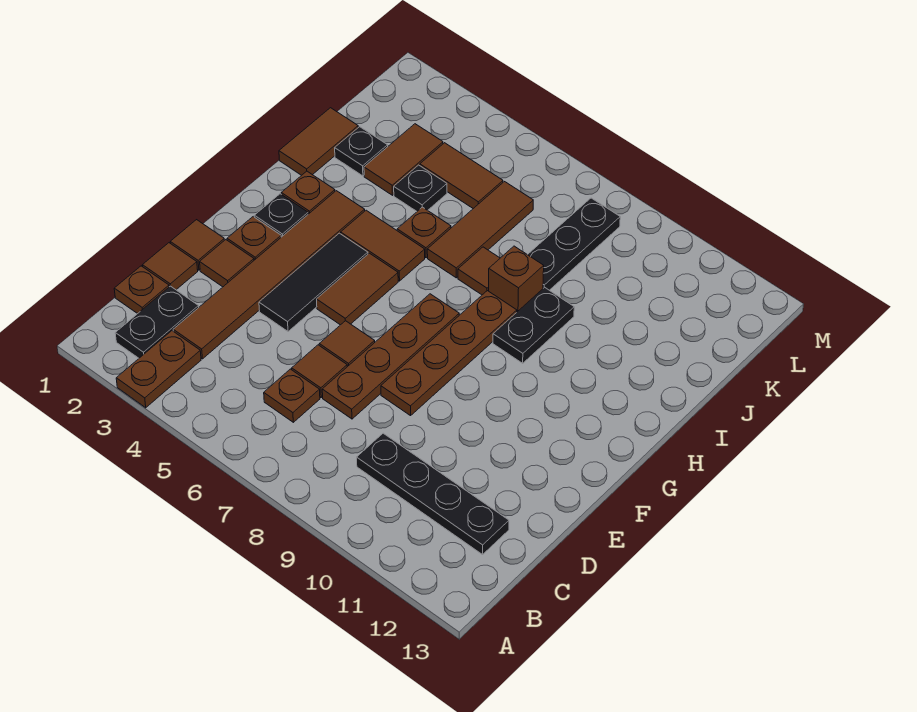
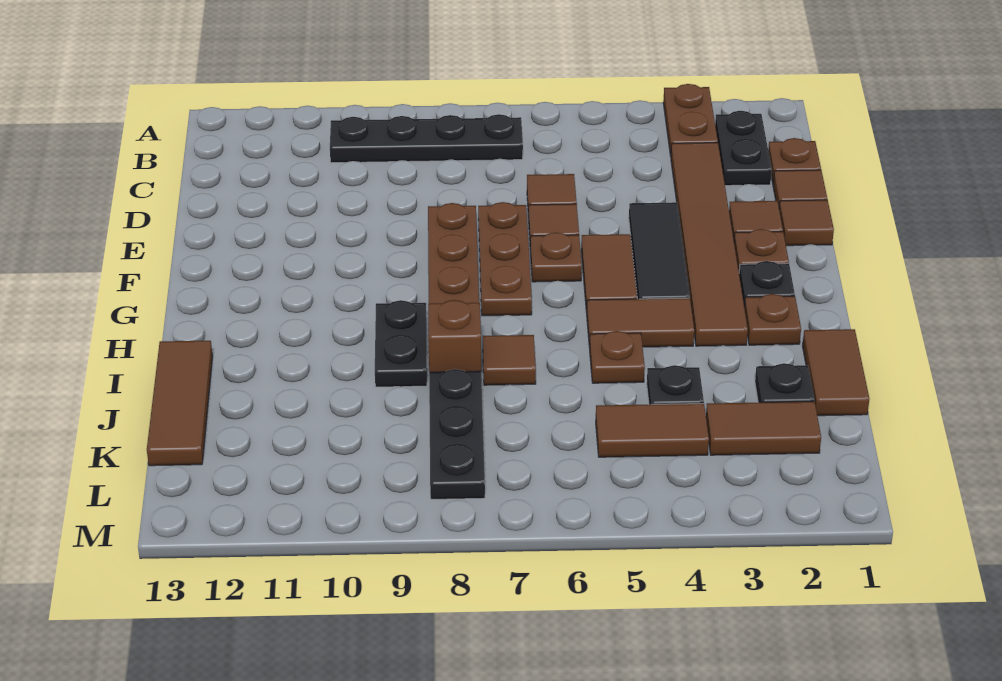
brown plate C6 level 1 -> brown plate F6 level 1
black plate C9:C12 level 1 -> black plate B7:B10 level 1
brown plate D7:G7 level 1 -> brown plate E7:G7 level 1
brown tile I6:K6 level 1 -> brown tile I13:K13 level 1
brown tile J3:K3 level 1 -> brown tile K2:K3 level 1

